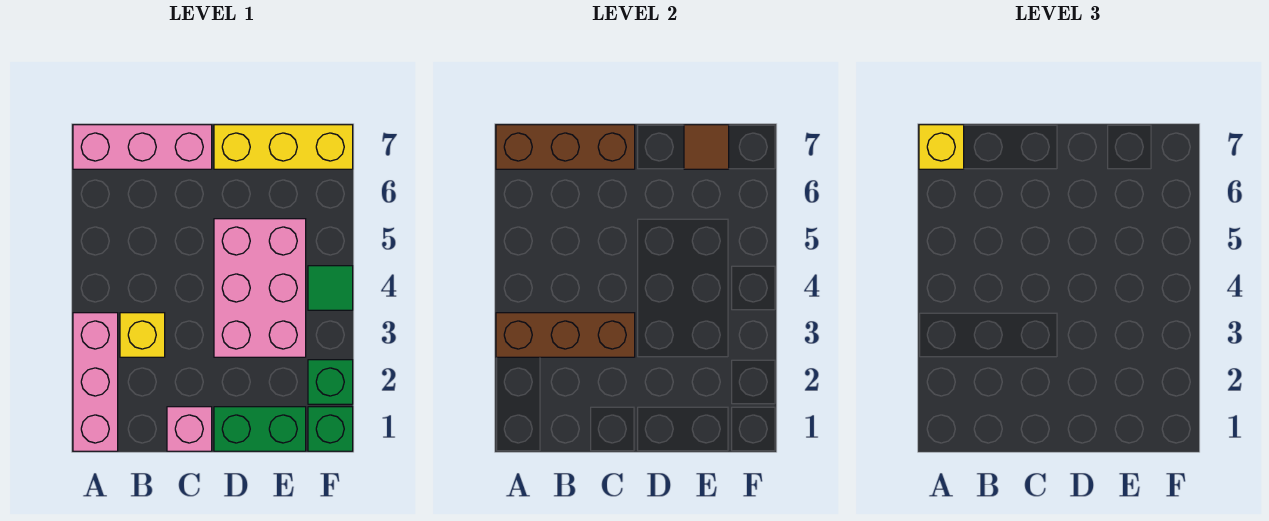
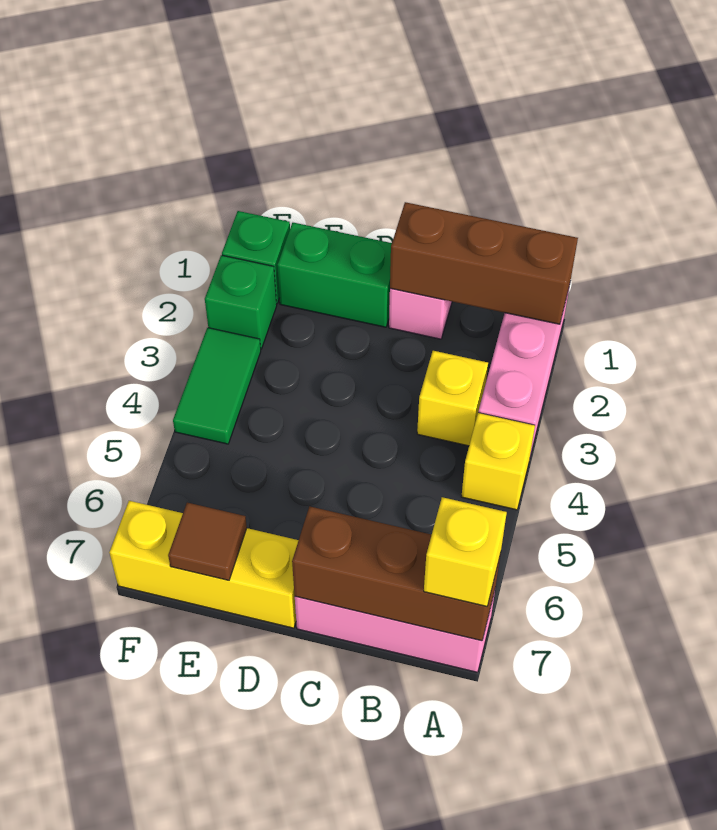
brown brick A3:C3 level 2 -> brown brick A1:C1 level 2
none -> yellow brick A4 level 1
pink brick D3:E5 level 1 -> none
green tile F4 level 1 -> green tile F3:F4 level 1

